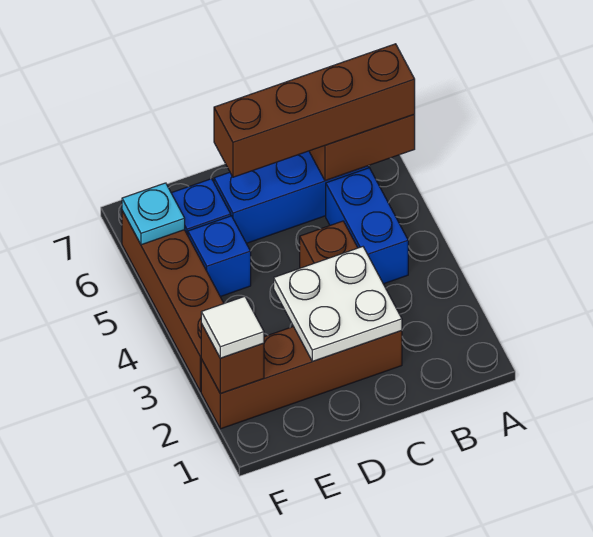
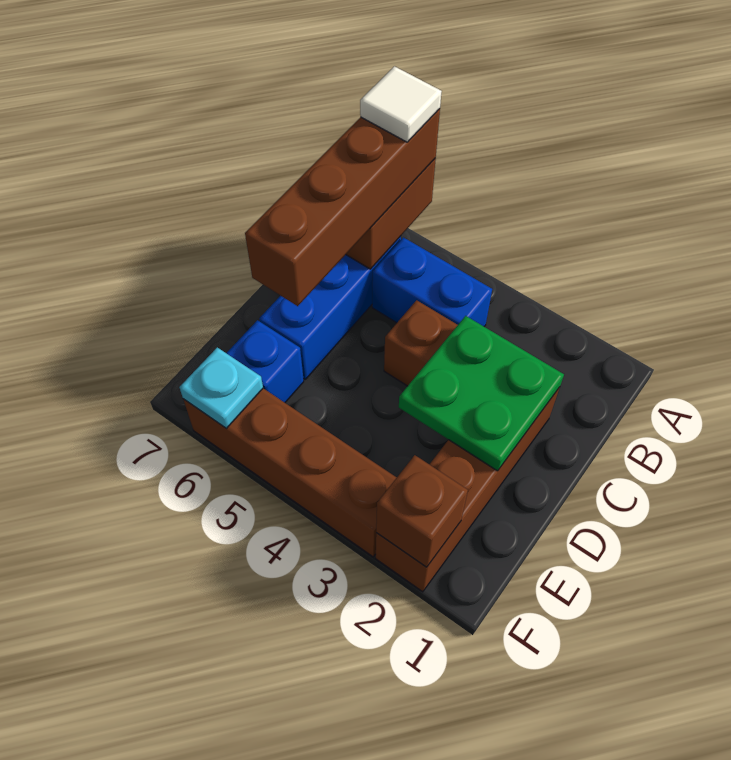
white plate C2:D3 level 2 -> green plate C2:D3 level 2
blue brick E5 level 1 -> none
white tile F2 level 3 -> white tile A6 level 4

